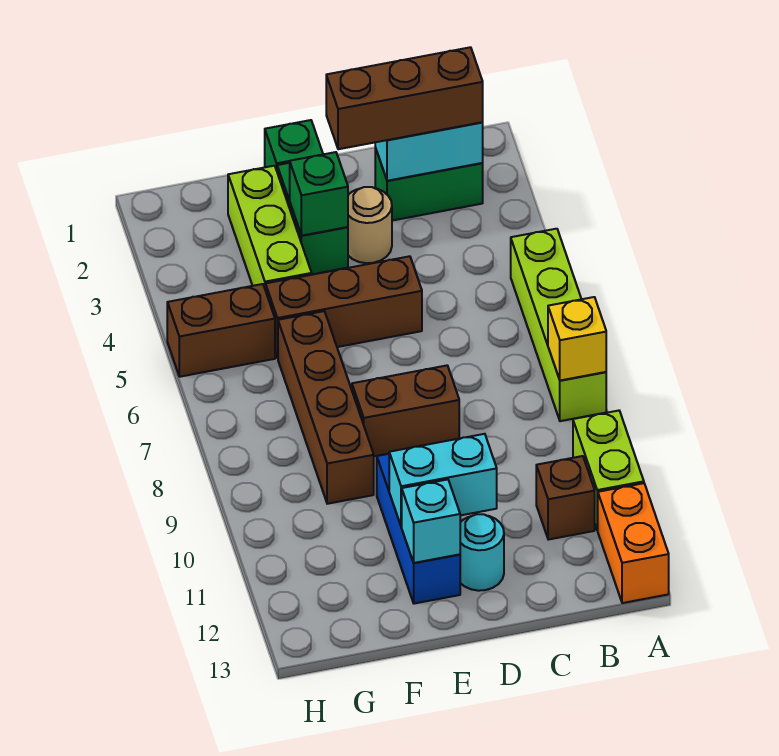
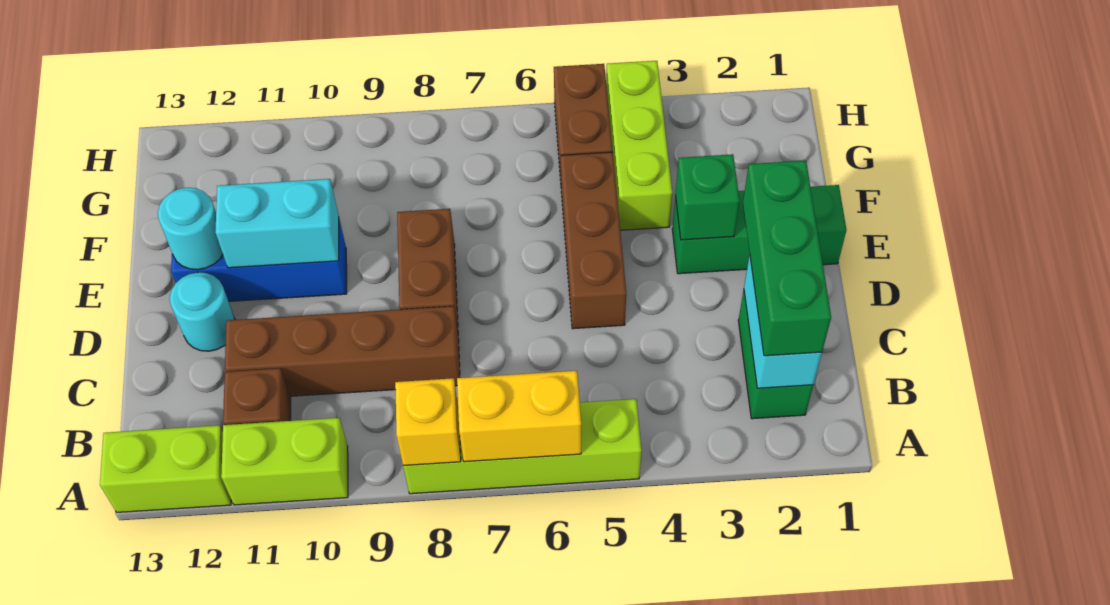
none -> yellow brick A6:A7 level 2
orange brick A12:A13 level 1 -> lime brick A12:A13 level 1
brown brick B2:D2 level 3 -> green brick B2:D2 level 3
tan round brick D3 level 1 -> none
cyan brick D11:E11 level 2 -> cyan brick E10:E11 level 2
cyan brick E12 level 2 -> cyan round brick E12 level 2
lime brick F2:F4 level 1 -> lime brick F4:H4 level 1
brown brick F6:F9 level 1 -> brown brick C8:C11 level 1

